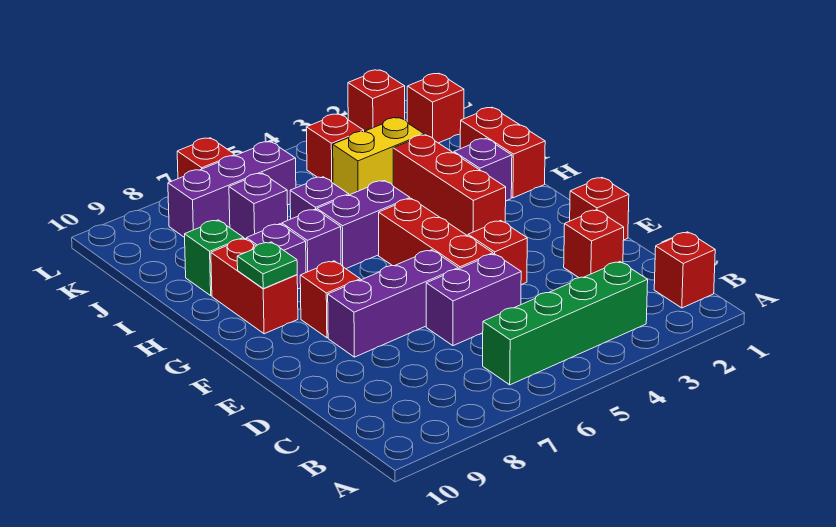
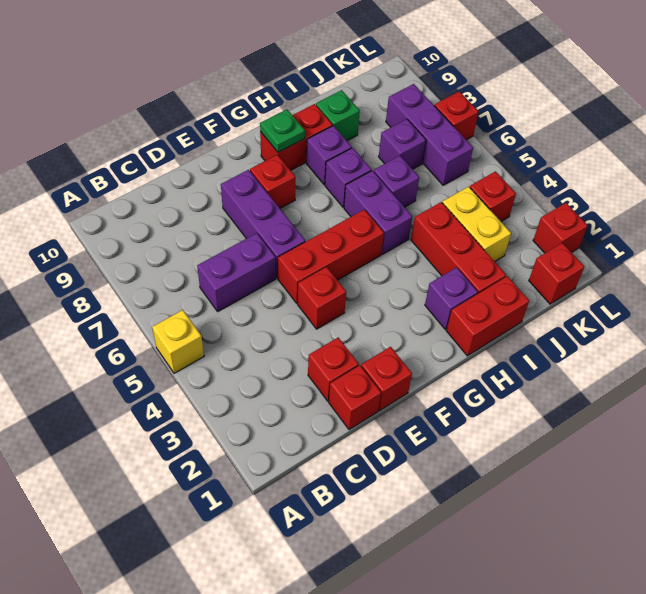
none -> yellow brick A5 level 1
red brick B1 level 1 -> red brick D1 level 1
green brick B3:B6 level 1 -> none
purple brick D5:D6 level 1 -> purple brick C6:D6 level 1
red brick G3:I3 level 1 -> red brick I2:I4 level 1

